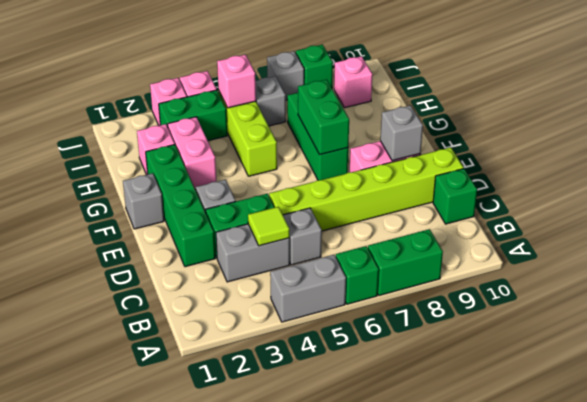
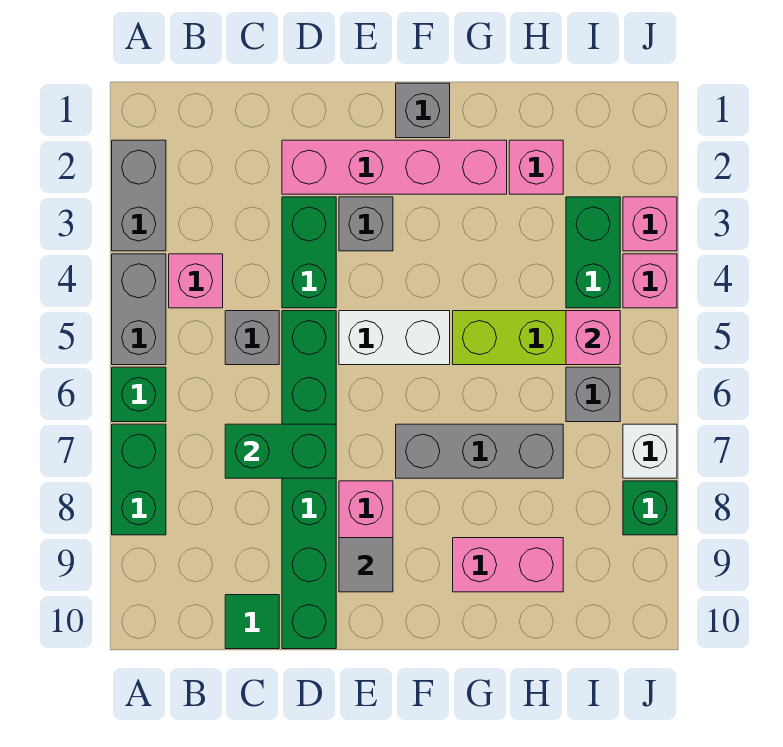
grey brick C3:C4 level 1 -> grey brick A2:A3 level 1
lime tile C4 level 2 -> none
green brick C10 level 1 -> green tile C10 level 1
green brick D2:G2 level 1 -> pink brick D2:G2 level 1
lime brick D5:D10 level 1 -> green brick D5:D10 level 1
none -> white brick E5:F5 level 1
grey brick E9 level 2 -> grey tile E9 level 2
green brick F7:H7 level 1 -> grey brick F7:H7 level 1
green brick F7:G7 level 2 -> green brick C7:D7 level 2
pink brick G3:H3 level 1 -> pink brick G9:H9 level 1
pink brick I9 level 1 -> pink brick B4 level 1
grey brick J7 level 1 -> white brick J7 level 1

